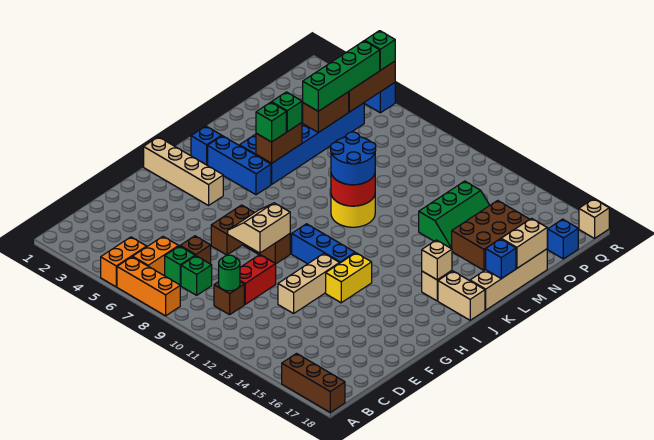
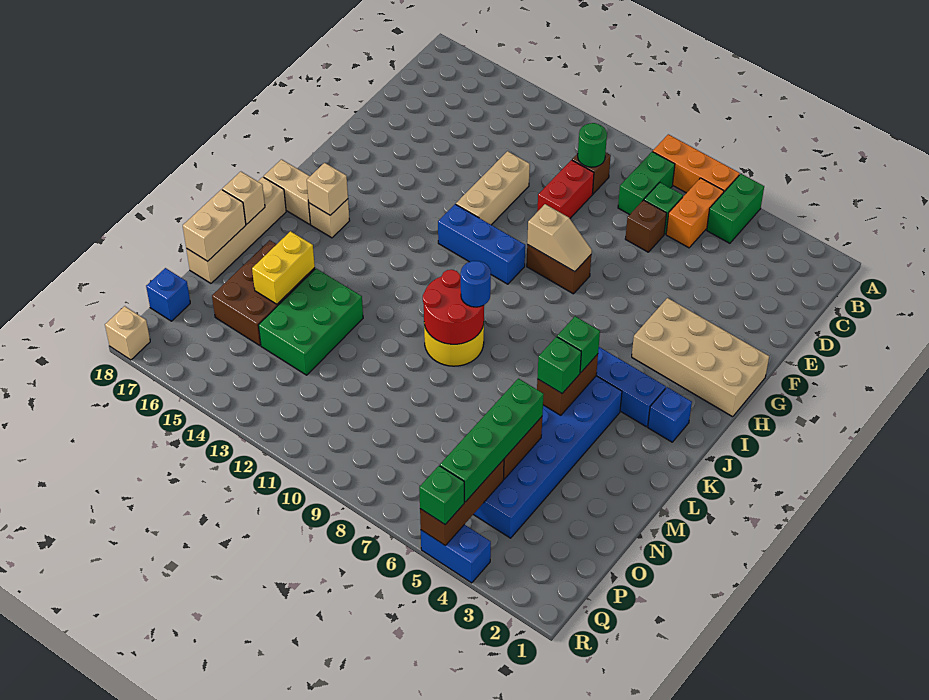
orange brick A5:B5 level 1 -> green brick A5:B5 level 1
brown brick A16:A18 level 1 -> none
green brick C8 level 1 -> green brick B8:C8 level 1
brown brick F7:G7 level 1 -> none
tan slope F8:G9 level 2 top 9 -> tan slope G8:G9 level 2 top 9
yellow brick G13:H13 level 1 -> yellow brick M15:N15 level 2
tan brick H1:H4 level 1 -> tan brick G1:H4 level 1
blue round brick K9:L10 level 3 -> blue round brick K9 level 3
blue brick L18 level 2 -> tan brick L18 level 2
green slope M13:O14 level 1 top 13 -> green brick M13:O14 level 1

